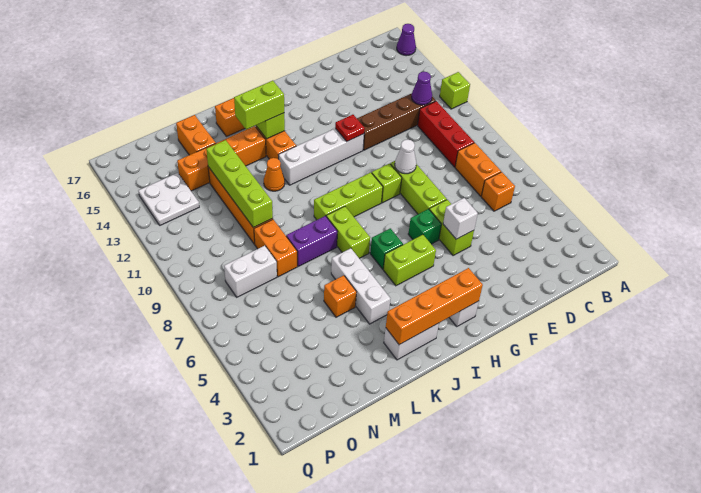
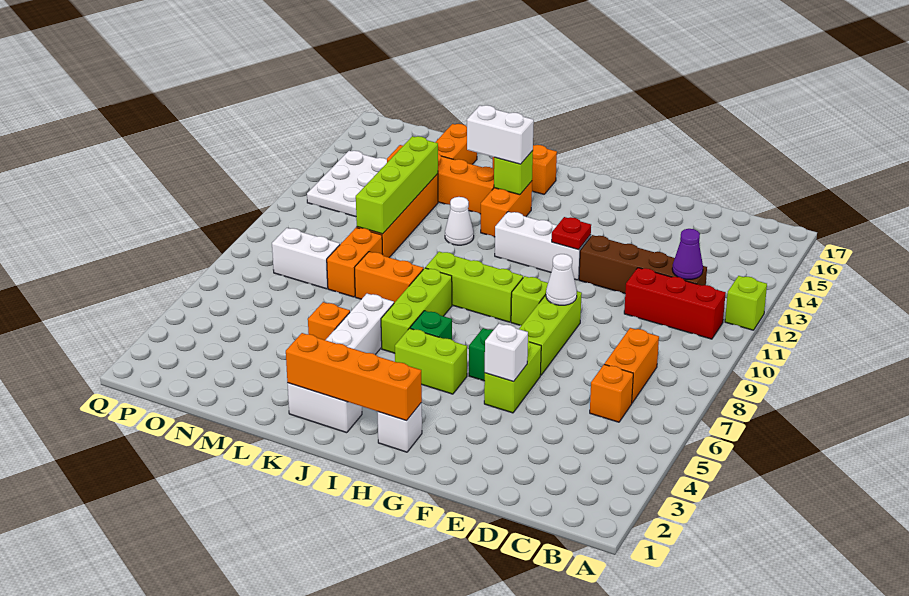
purple cone A16 level 1 -> none
red brick C9:C11 level 1 -> red brick B11:D11 level 1
white brick G12:J12 level 1 -> white brick G12:I12 level 1
lime brick J7:J8 level 1 -> lime brick J6:J8 level 1
lime brick J14:K14 level 3 -> white brick J14:K14 level 3
purple brick K8:L8 level 1 -> orange brick K8:L8 level 1
orange cone K12 level 1 -> white cone K12 level 1
white plate O13:P14 level 1 -> white plate O12:P14 level 1

